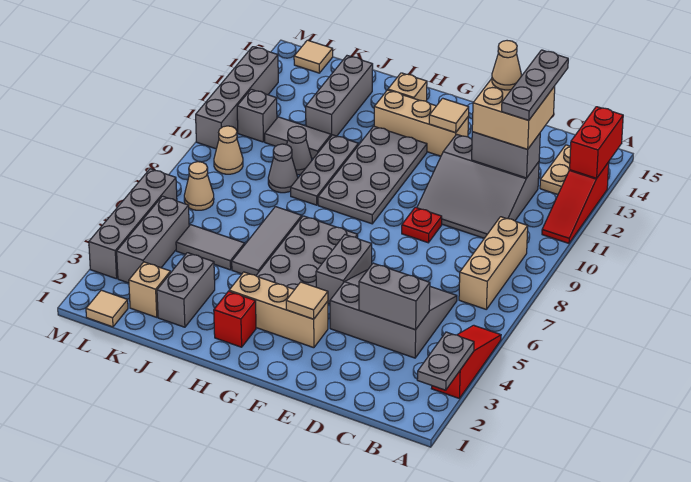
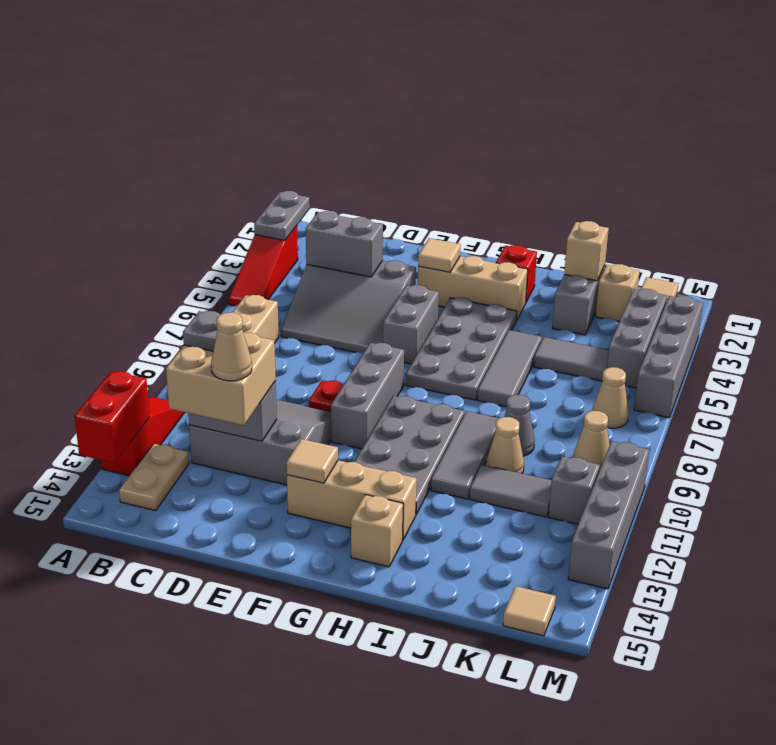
grey plate C12:C14 level 4 -> grey plate C12 level 4
grey plate I9:I11 level 1 -> grey tile I9:I11 level 1
none -> tan brick J2 level 2
grey cone J10 level 1 -> tan cone J10 level 1
grey brick J12:J14 level 1 -> grey brick F8:F10 level 1

